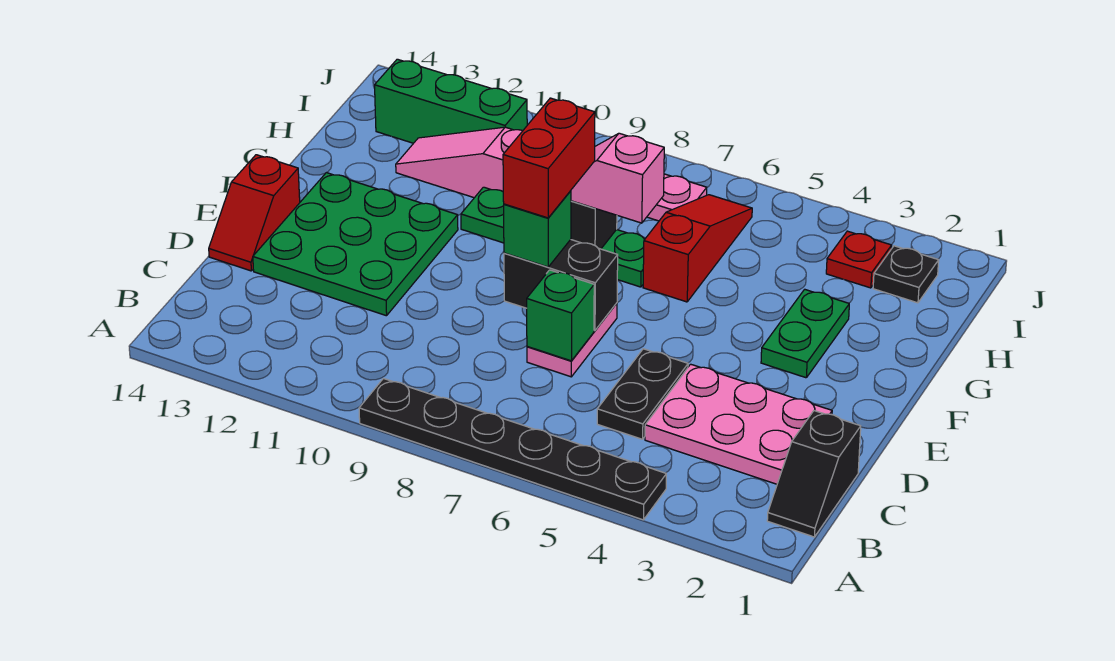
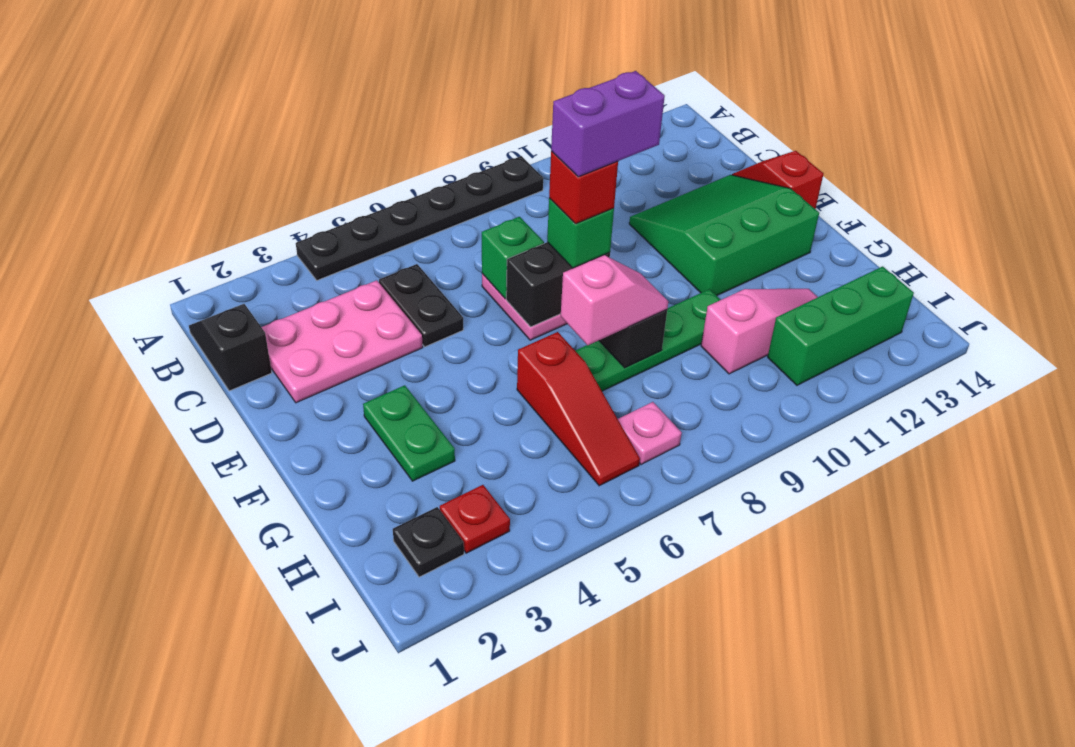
green plate D11:F13 level 1 -> green slope D11:F13 level 1 top F
red brick E8:F8 level 4 -> red brick E8 level 4
none -> purple brick E8:E9 level 5

